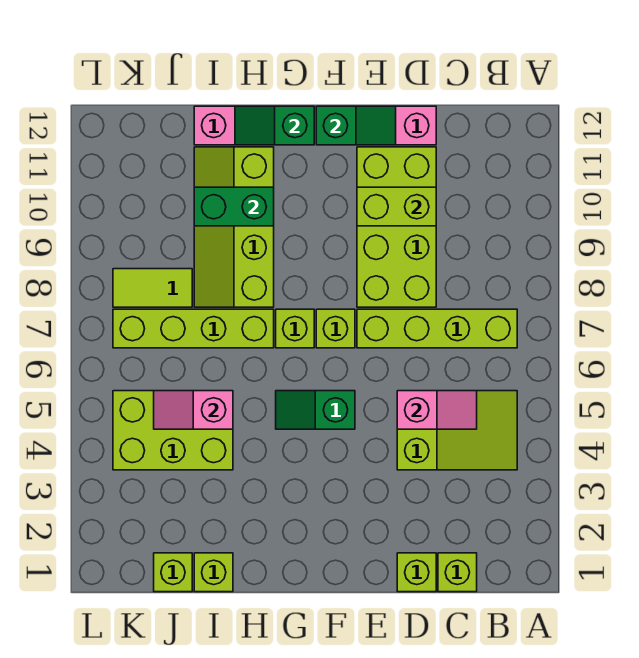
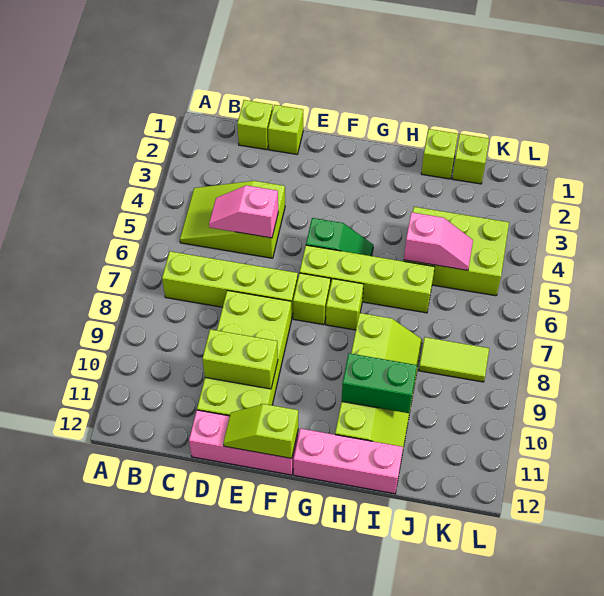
green slope E12:F12 level 2 top F -> lime slope E12:F12 level 2 top F
green slope G12:H12 level 2 top G -> none
lime brick H7:K7 level 1 -> lime brick F6:I6 level 1

